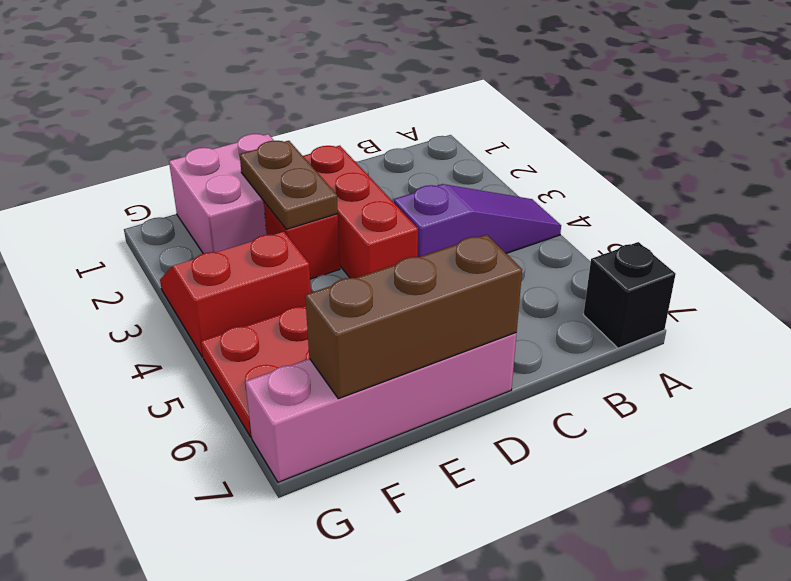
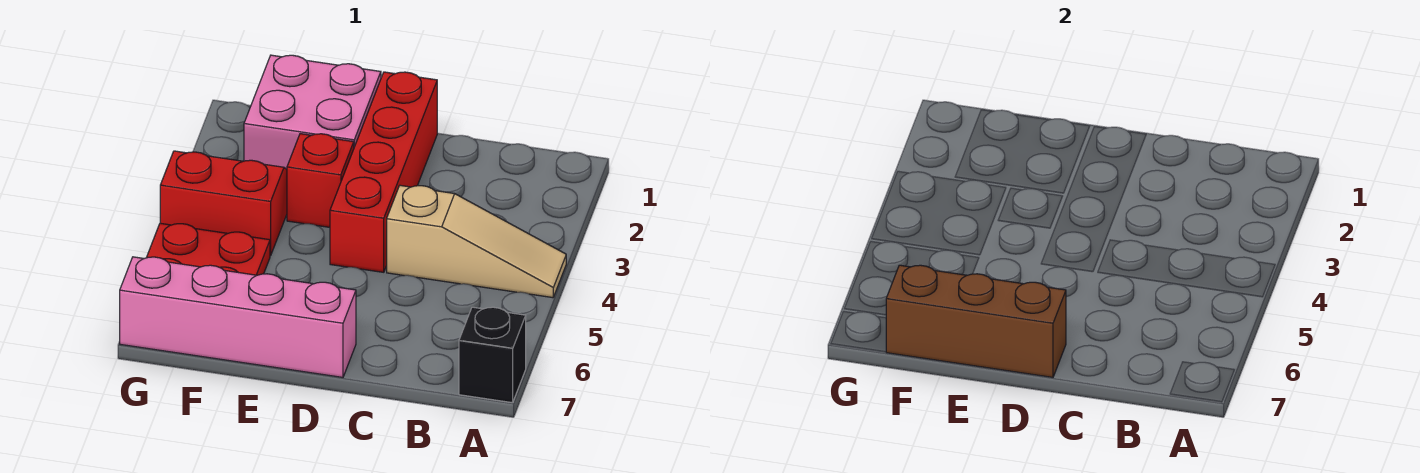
purple slope A4:C4 level 1 top C -> tan slope A4:C4 level 1 top C
red brick D2:D4 level 1 -> red brick D1:D4 level 1
brown plate E2:E3 level 2 -> none

